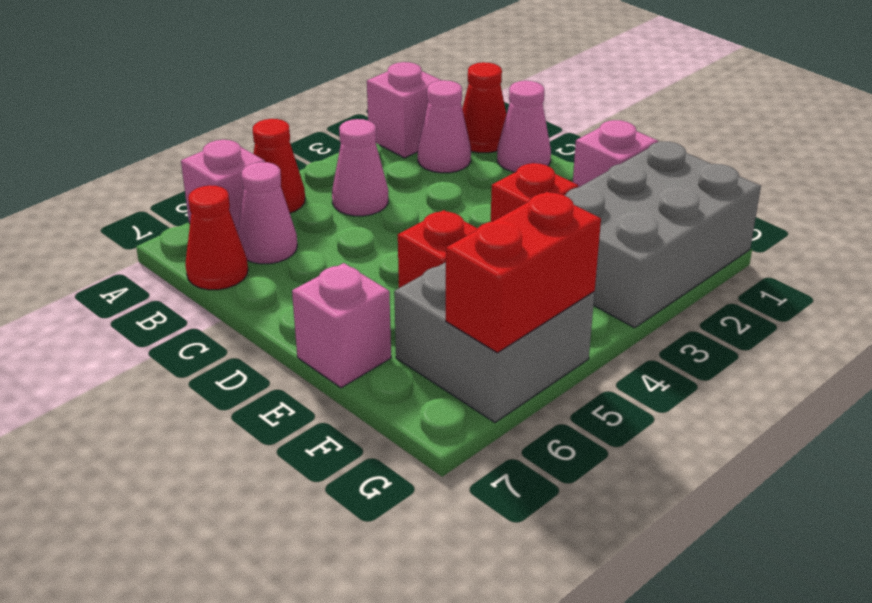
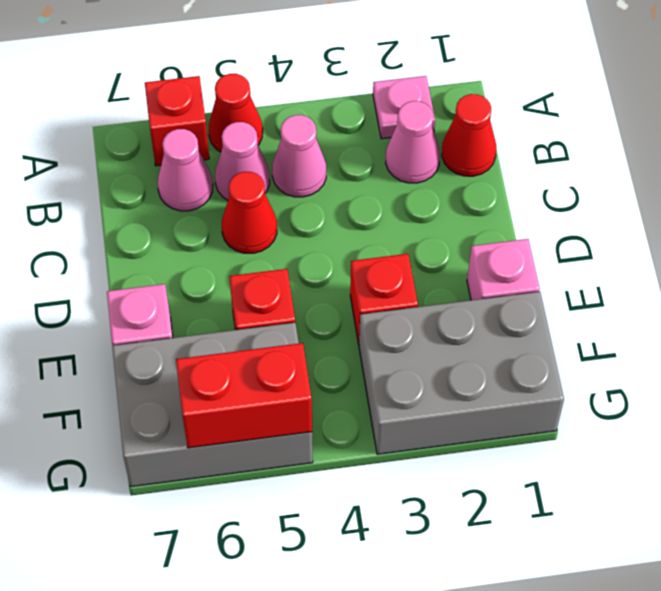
pink brick A2 level 1 -> pink plate A2 level 1
pink brick A6 level 1 -> red brick A6 level 1
red cone B7 level 1 -> red cone C5 level 1
pink cone C1 level 1 -> pink cone B5 level 1
grey brick F5:G6 level 1 -> grey brick F5:G7 level 1

